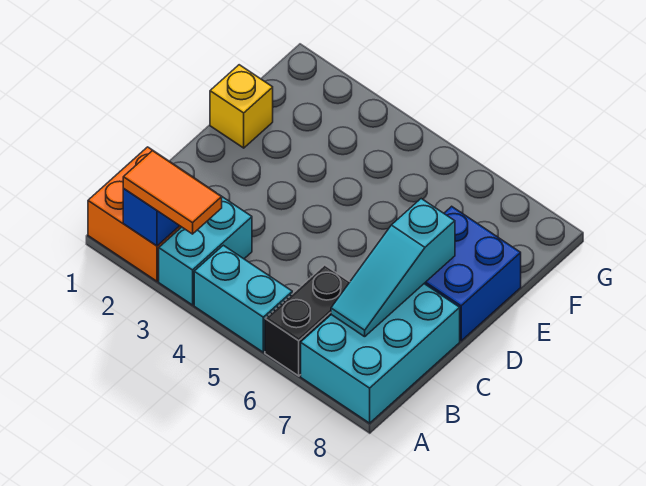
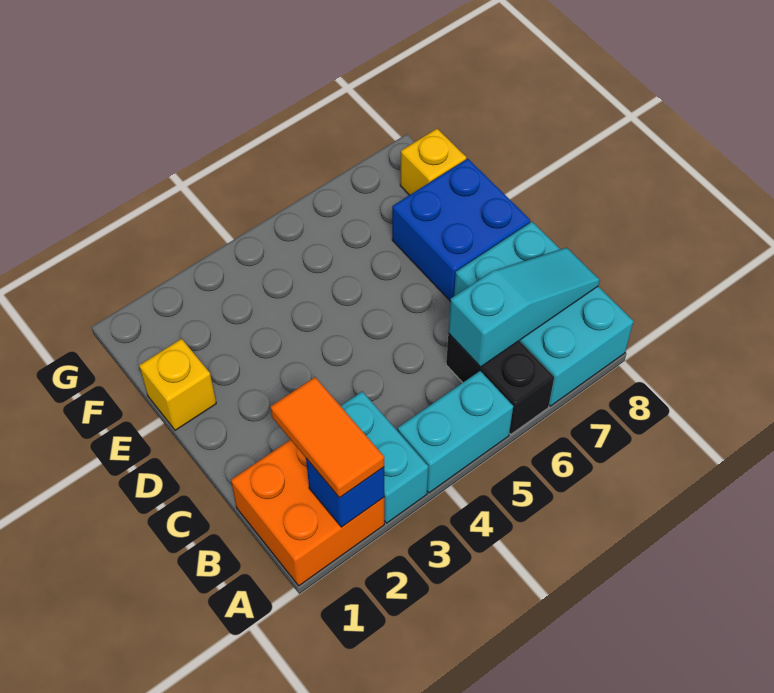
orange tile A2:A3 level 3 -> orange tile A2:B2 level 3
cyan slope B7:D7 level 2 top D -> cyan slope B6:B8 level 2 top 6
none -> yellow brick F8 level 1

